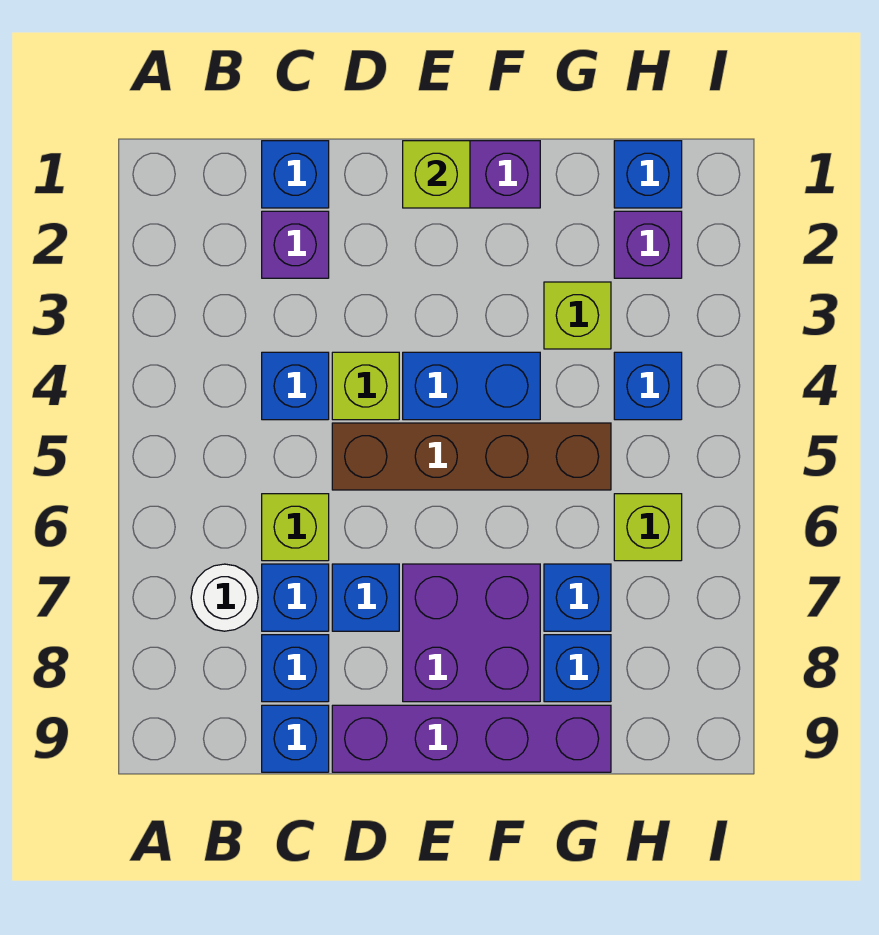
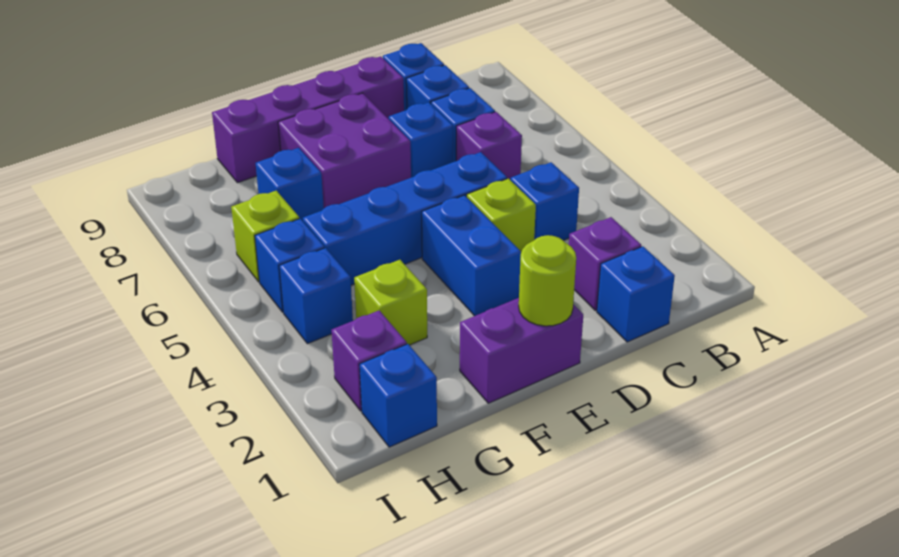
white round brick B7 level 1 -> none
lime brick C6 level 1 -> purple brick C6 level 1
brown brick D5:G5 level 1 -> blue brick D5:G5 level 1
lime brick E1 level 2 -> lime round brick E1 level 2
blue brick E4:F4 level 1 -> blue brick E3:E4 level 1
blue brick G8 level 1 -> blue brick H5 level 1

